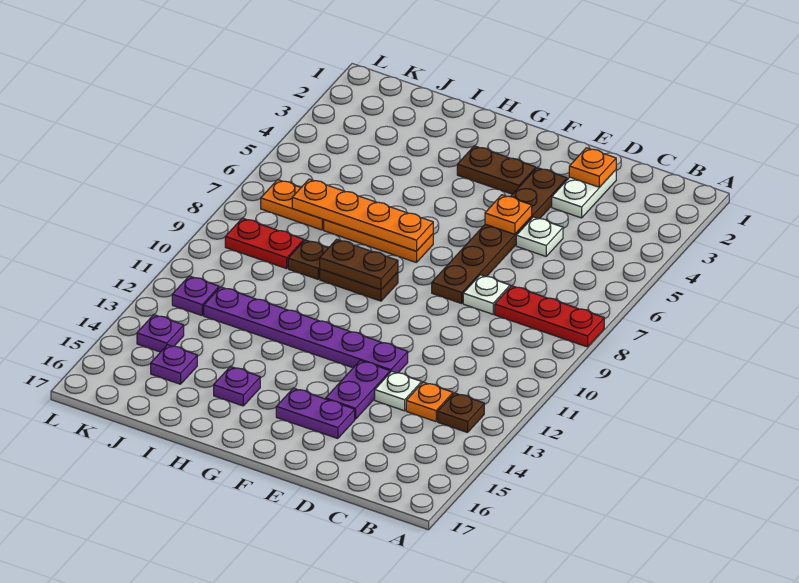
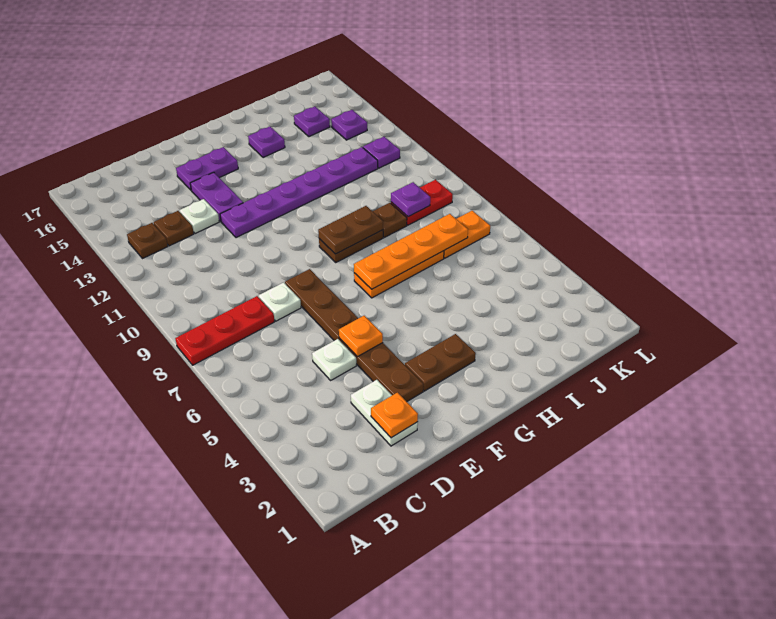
orange plate C13 level 1 -> brown plate C13 level 1
none -> purple plate J9 level 2

